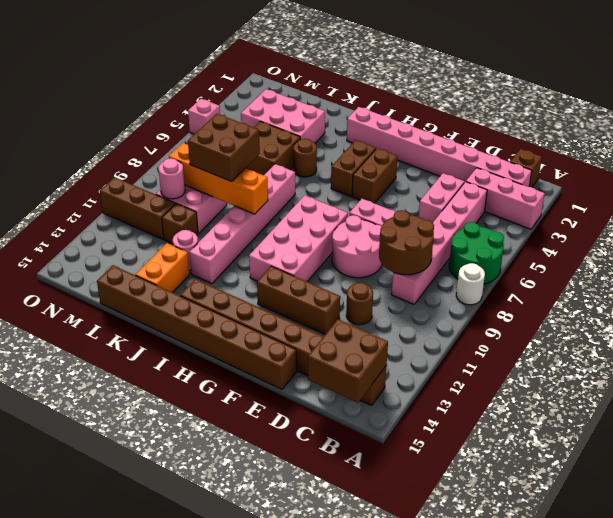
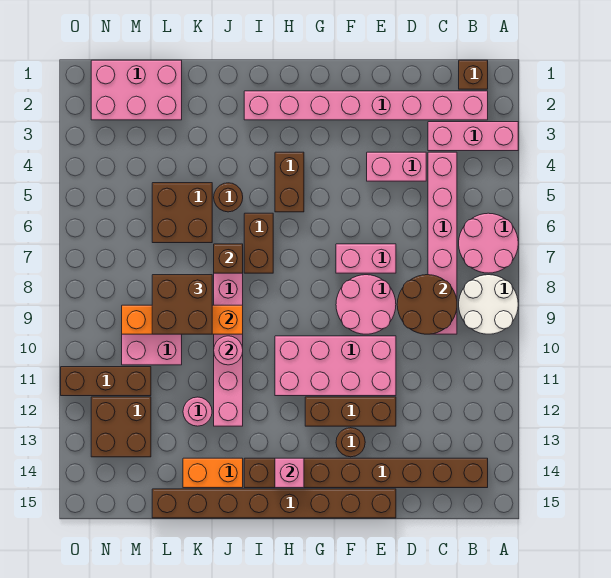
green round brick A6:B7 level 1 -> pink round brick A6:B7 level 1
white round brick A8 level 1 -> white round brick A8:B9 level 1
brown brick B14:C15 level 2 -> brown brick M12:N13 level 1
pink brick D4:D5 level 1 -> pink brick D4:E4 level 1
brown round brick D11 level 1 -> brown round brick F13 level 1
brown brick G4:G5 level 1 -> brown brick I6:I7 level 1
pink brick G8:H11 level 1 -> pink brick E10:H11 level 1
pink brick K3:M4 level 1 -> pink brick L1:N2 level 1
orange brick K13:K14 level 1 -> orange brick J14:K14 level 1
brown brick L11 level 1 -> brown brick J7 level 2
pink round brick M10 level 2 -> pink round brick J10 level 2
pink brick O5 level 1 -> pink brick H14 level 2

